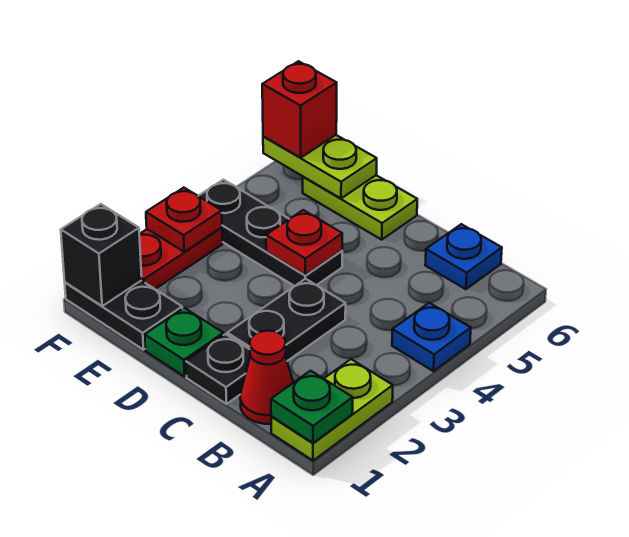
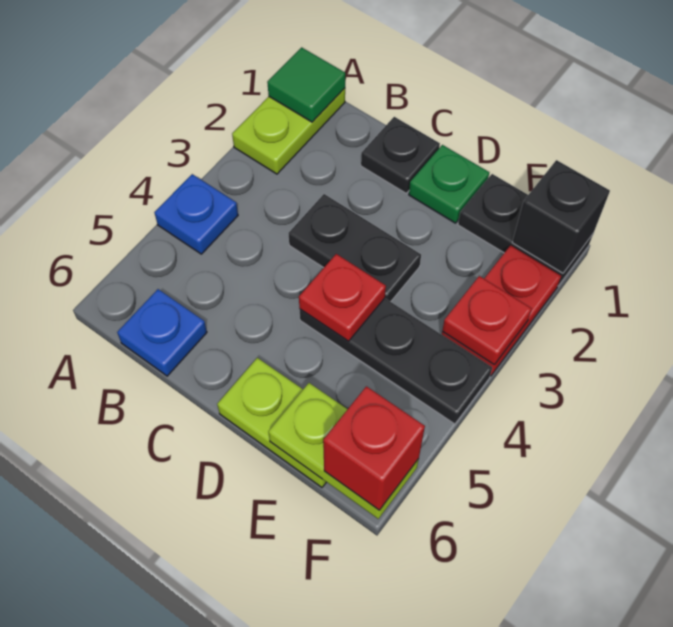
green plate A1 level 2 -> green tile A1 level 2
red cone B1 level 1 -> none
black plate C2:C3 level 1 -> black plate C3:D3 level 1

